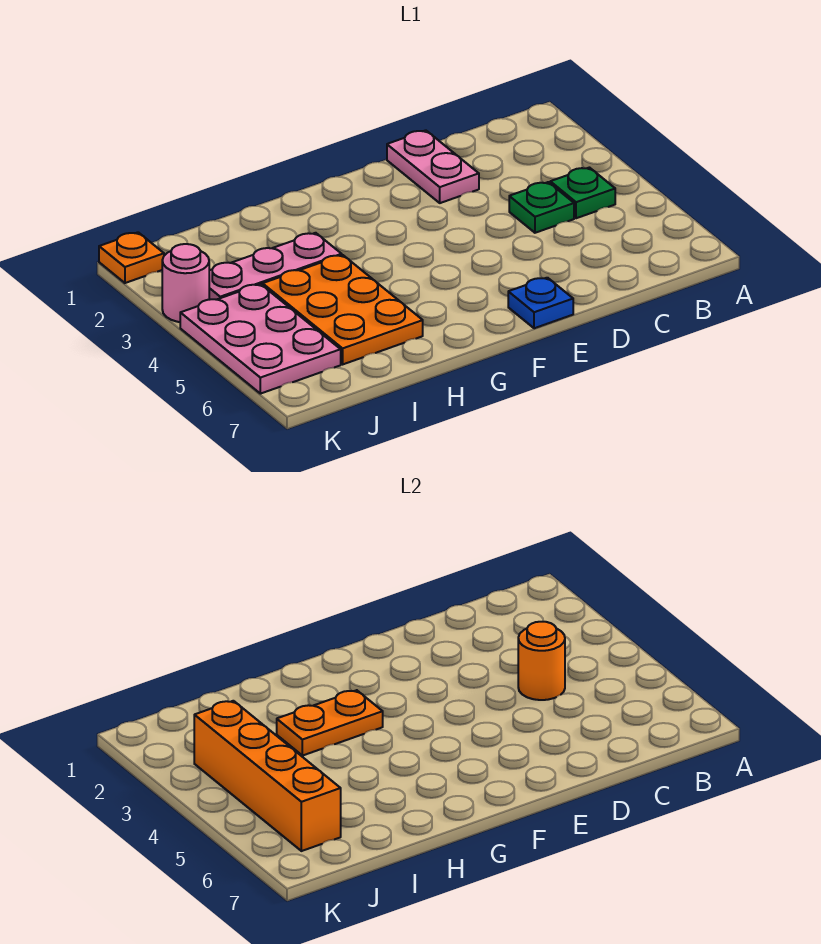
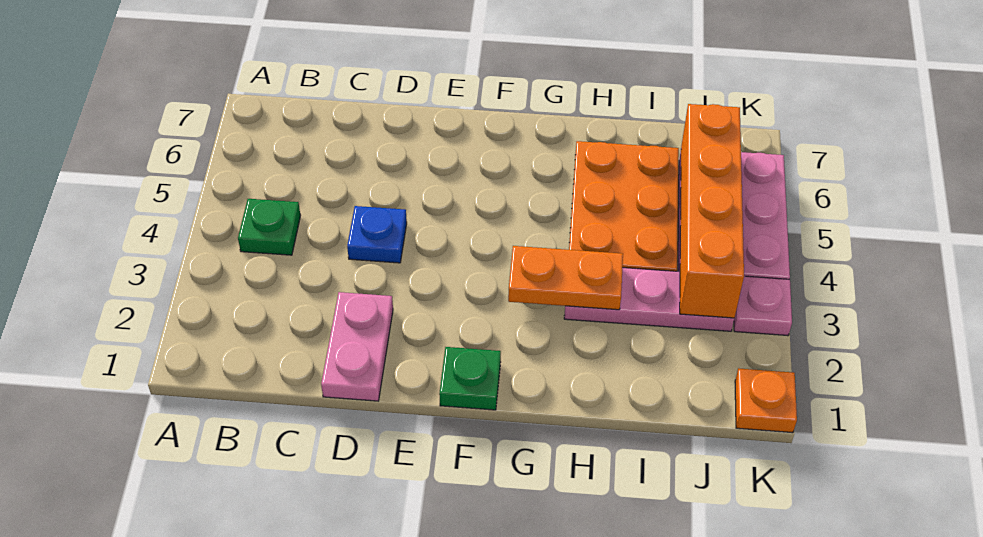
green plate C4 level 1 -> green plate F1 level 1
orange round brick C4 level 2 -> none
blue plate E7 level 1 -> blue plate D4 level 1
pink round brick K3 level 1 -> pink plate K3 level 1

